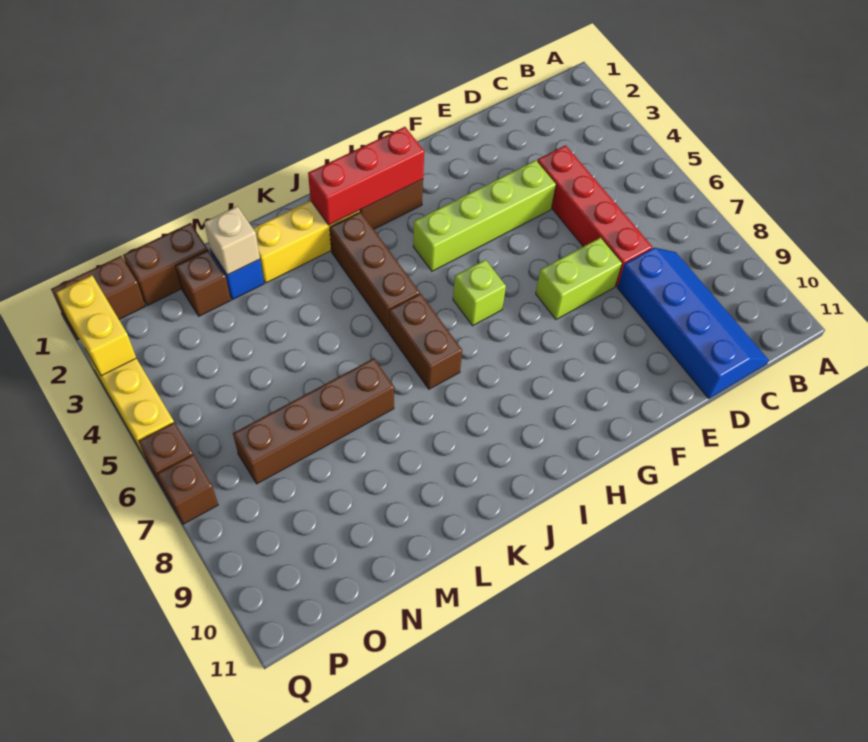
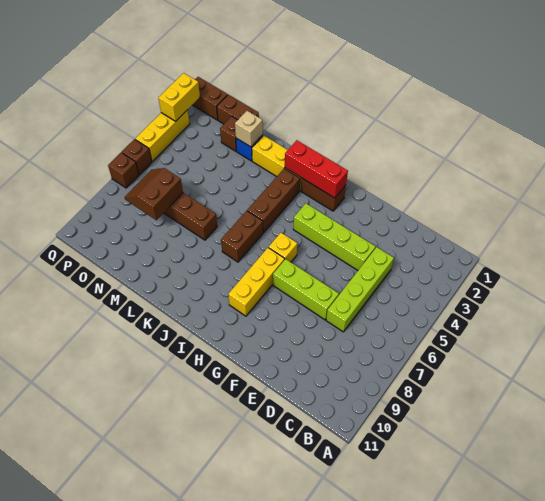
blue slope C8:D11 level 1 top D -> none
red brick D4:D7 level 1 -> lime brick D4:D7 level 1
lime brick E7:F7 level 1 -> lime brick E7:G7 level 1
lime brick H6 level 1 -> yellow brick H6 level 1
none -> yellow brick H7:H9 level 1
none -> brown slope N7:O8 level 2 top N

